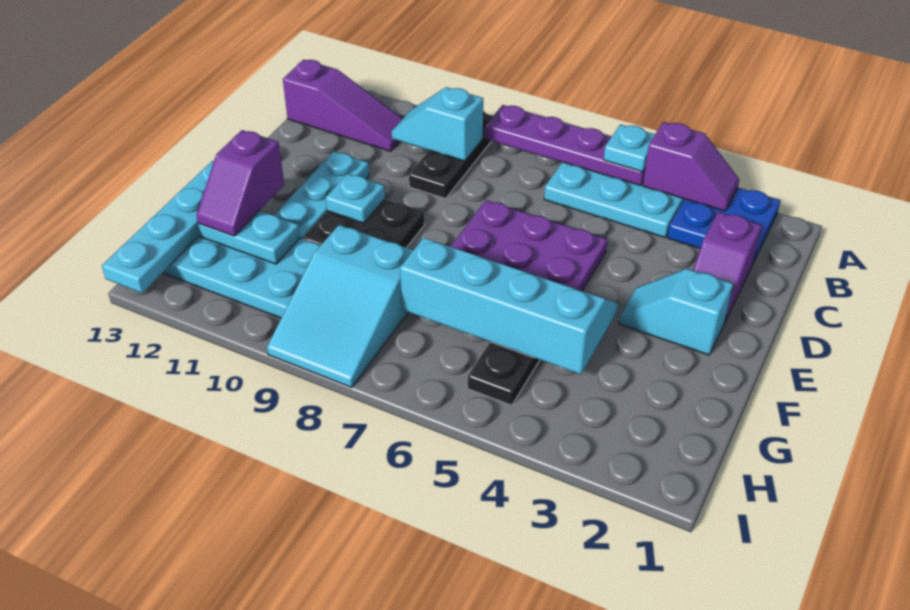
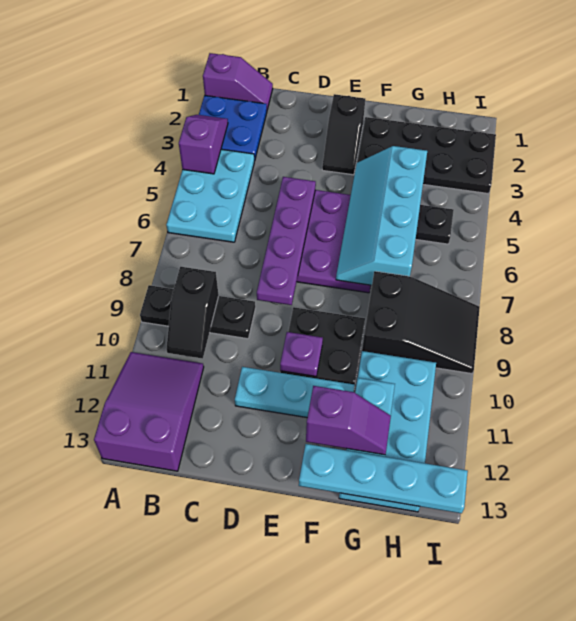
purple plate A5:A8 level 2 -> purple plate D5:D8 level 2
cyan plate A5 level 3 -> none
cyan slope B9:B10 level 2 top 9 -> black slope B9:B10 level 2 top 9
purple slope B11:B13 level 1 top 13 -> purple slope A11:B13 level 1 top 13
purple slope C2:D2 level 1 top C -> purple slope A1:B1 level 1 top A
cyan slope E2:E3 level 1 top 2 -> black slope E2:E3 level 1 top 2
cyan plate E10 level 2 -> purple plate E10 level 2
none -> black plate F2:I3 level 1
cyan slope G8:I9 level 1 top G -> black slope G8:I9 level 1 top G

